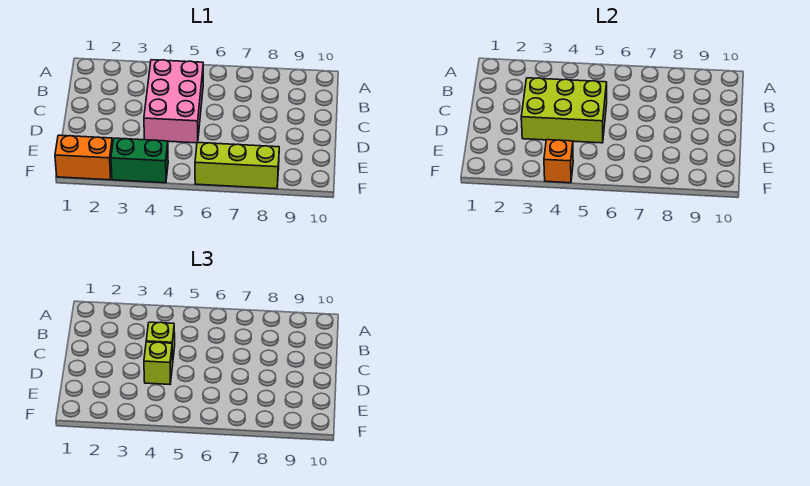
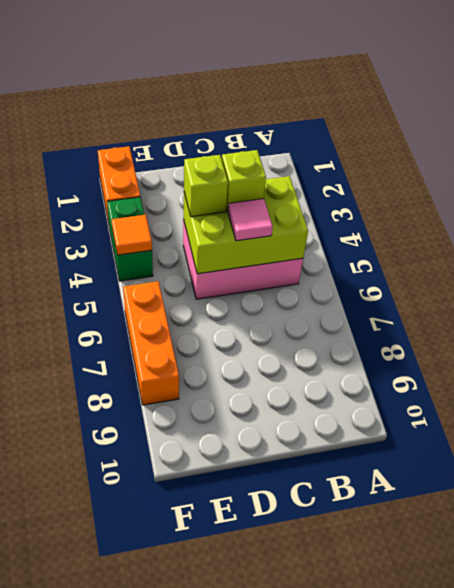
lime brick C3:D5 level 2 -> lime brick B4:D5 level 2
none -> pink tile C5 level 3
orange brick F4 level 2 -> orange tile F4 level 2
lime brick F6:F8 level 1 -> orange brick F6:F8 level 1

